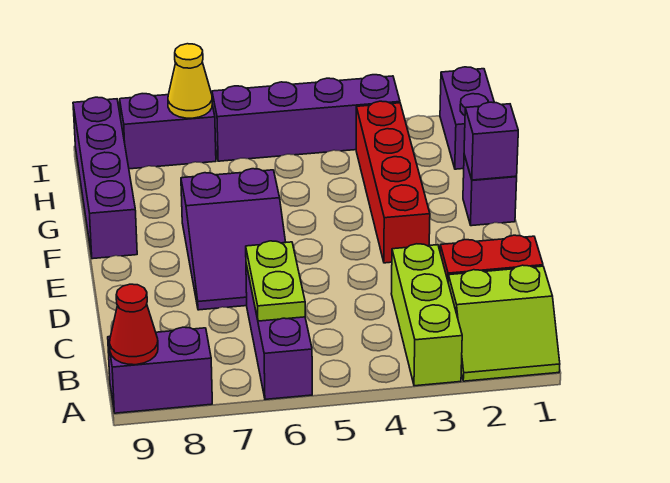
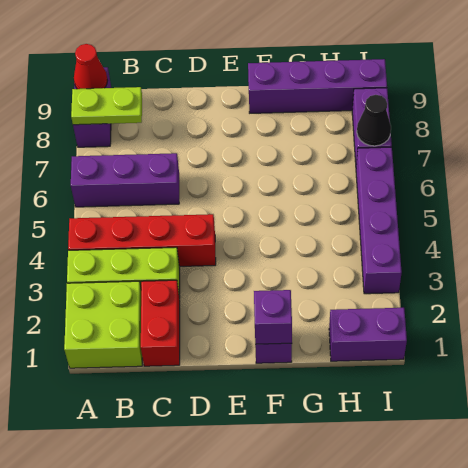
lime slope A1:B2 level 1 top B -> lime brick A1:B2 level 1
lime plate B6:C6 level 2 -> lime plate A8:B8 level 2
purple slope D6:F7 level 1 top F -> none
red brick E3:H3 level 1 -> red brick A4:D4 level 1
yellow cone I7 level 2 -> black cone I7 level 2

